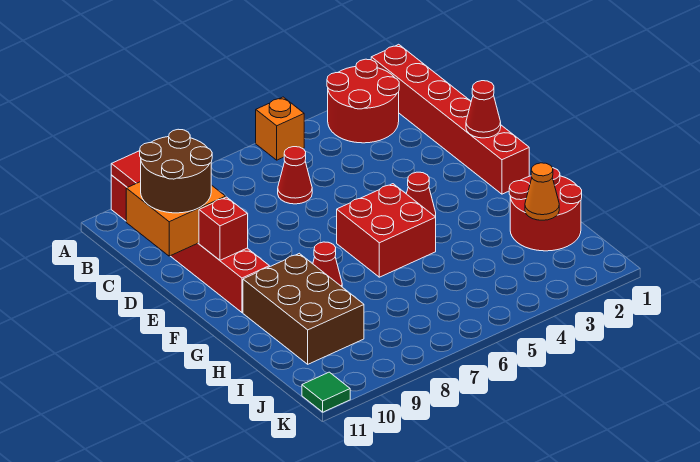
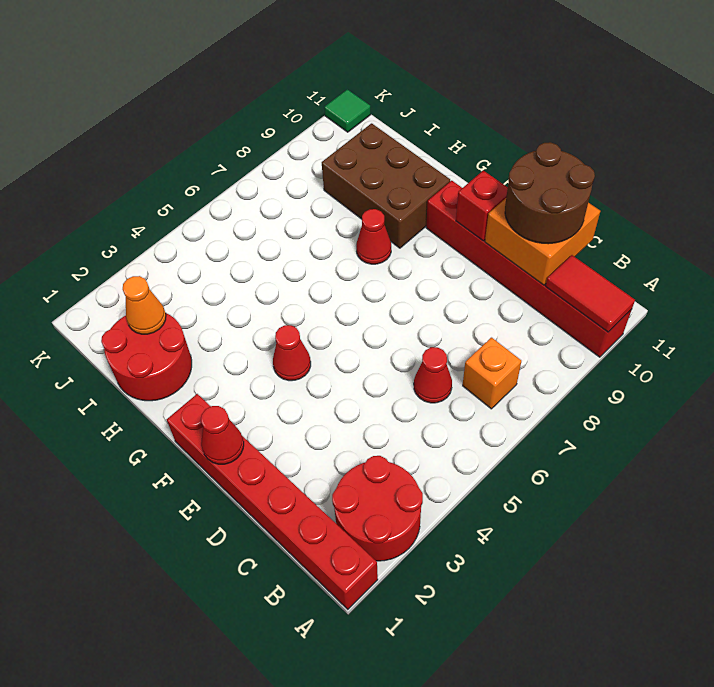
orange brick A5 level 1 -> orange brick B7 level 1
red brick F5:G6 level 1 -> none

